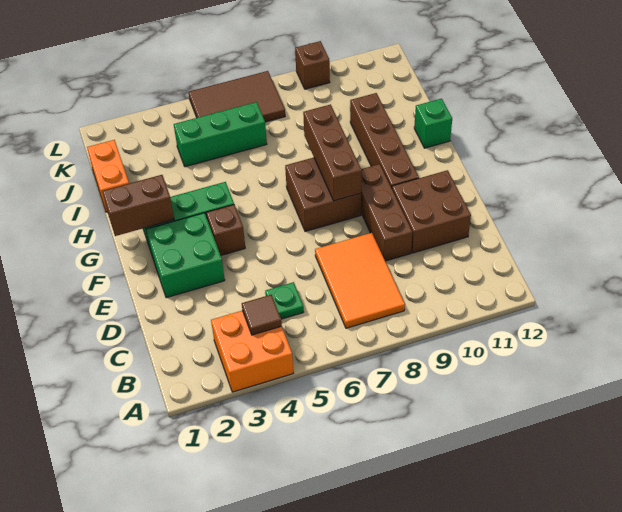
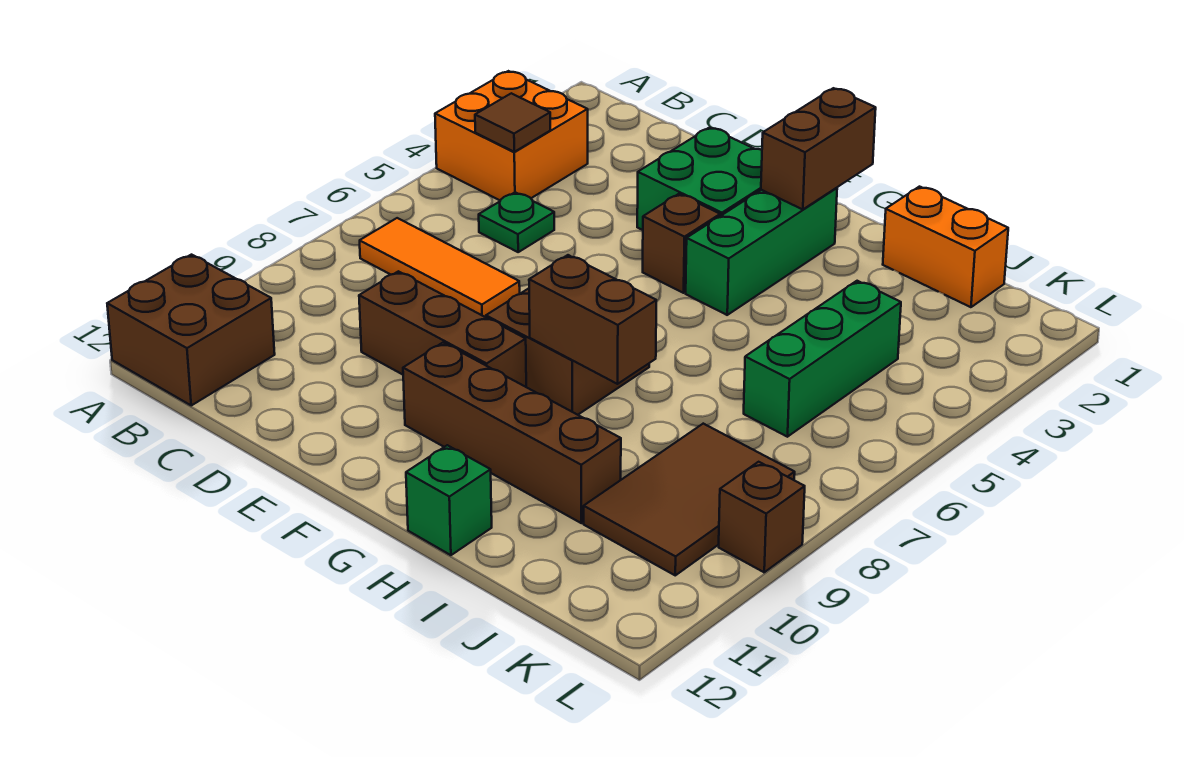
orange tile B7:D8 level 1 -> orange tile B7:D7 level 1
brown brick D10:E11 level 1 -> brown brick A11:B12 level 1
brown brick F8:H8 level 2 -> brown brick G8:H8 level 2
brown tile K5:L7 level 1 -> brown tile J8:K10 level 1

